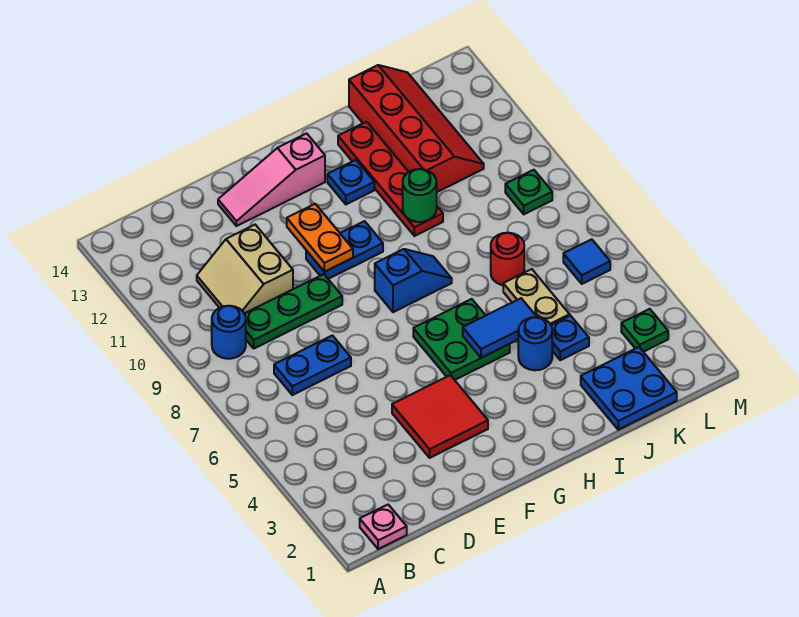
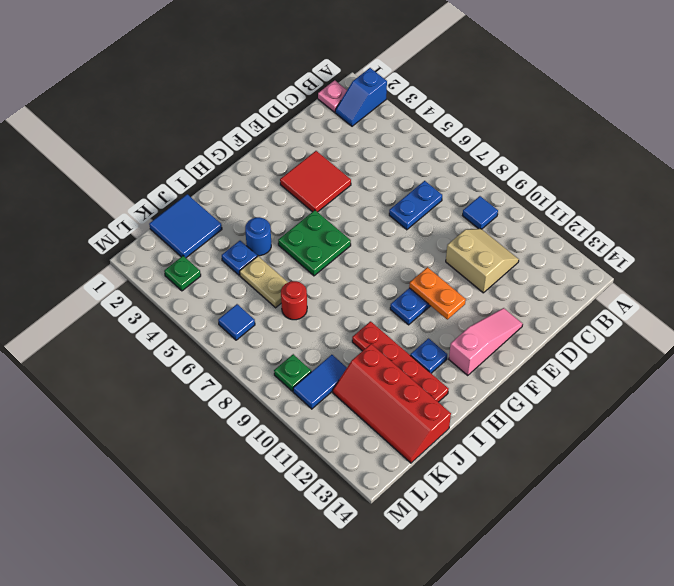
blue round brick B9 level 1 -> blue tile B9 level 1
green plate C9:E9 level 1 -> none
blue slope G8:H8 level 1 top G -> blue slope A2:B2 level 1 top A
blue tile H5:I5 level 2 -> blue tile K10:L10 level 1
green round brick I10 level 2 -> none
blue plate J1:K2 level 1 -> blue tile J1:K2 level 1

